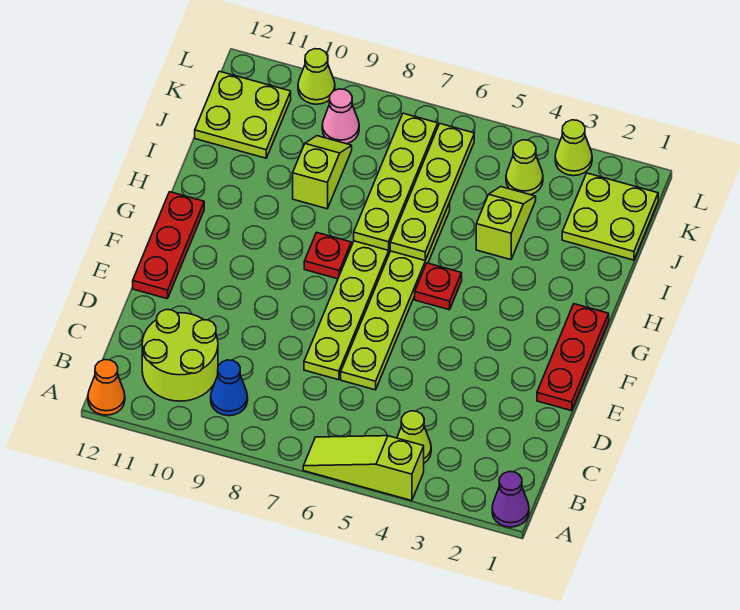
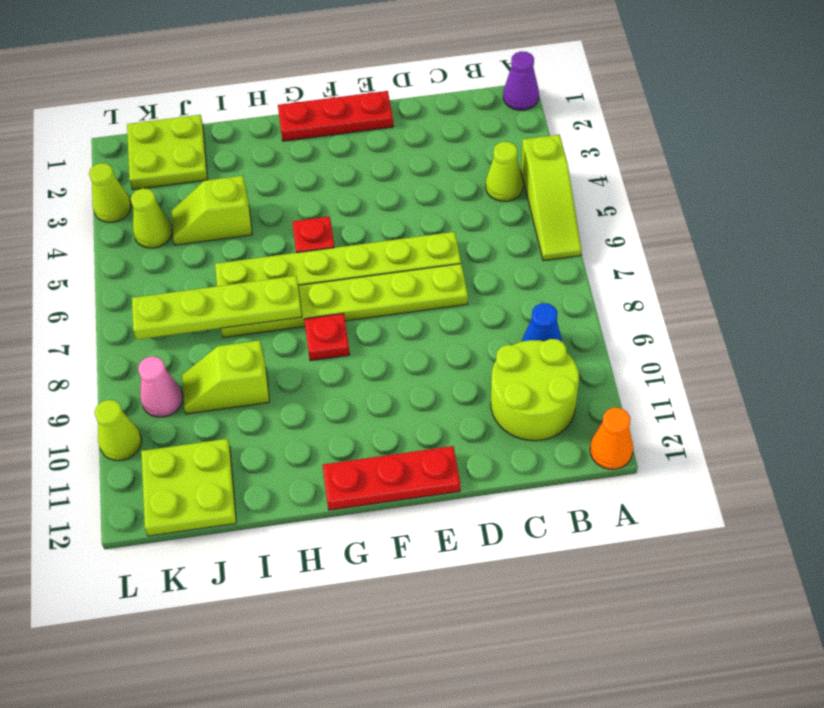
lime plate H6:K6 level 2 -> none

